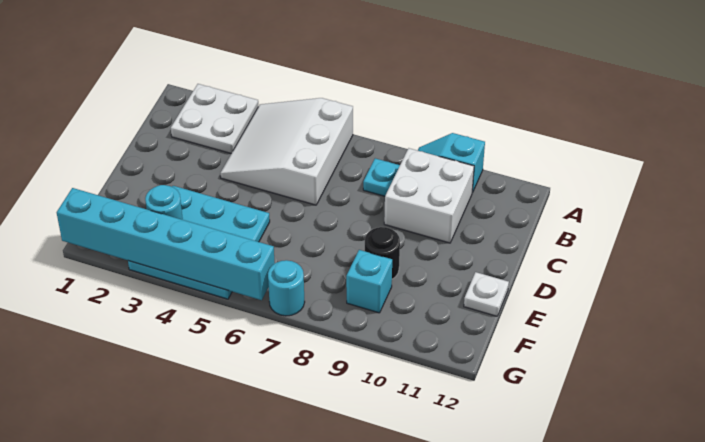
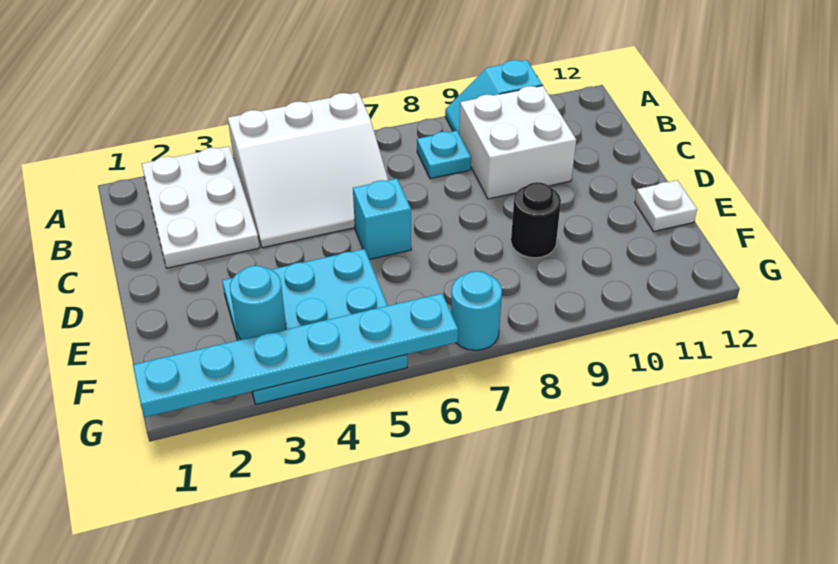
white plate A2:B3 level 1 -> white plate A2:C3 level 1
white slope A4:C6 level 1 top 6 -> white slope A4:C6 level 1 top A
cyan brick F9 level 1 -> cyan brick D6 level 1
cyan brick G1:G6 level 2 -> cyan plate G1:G6 level 2

